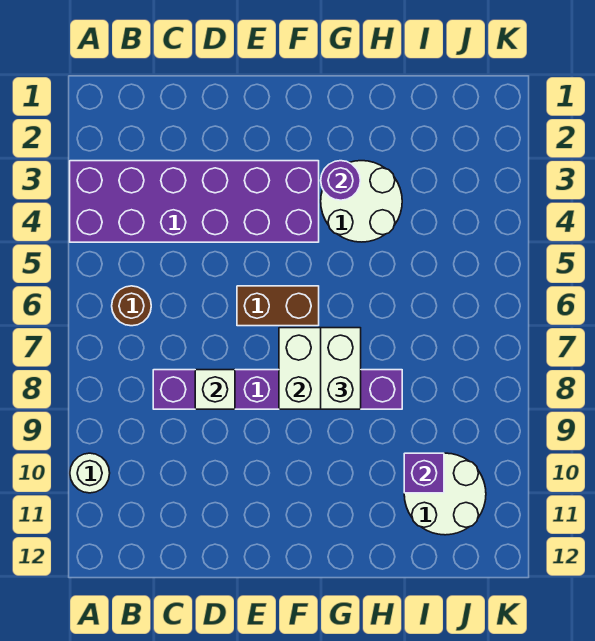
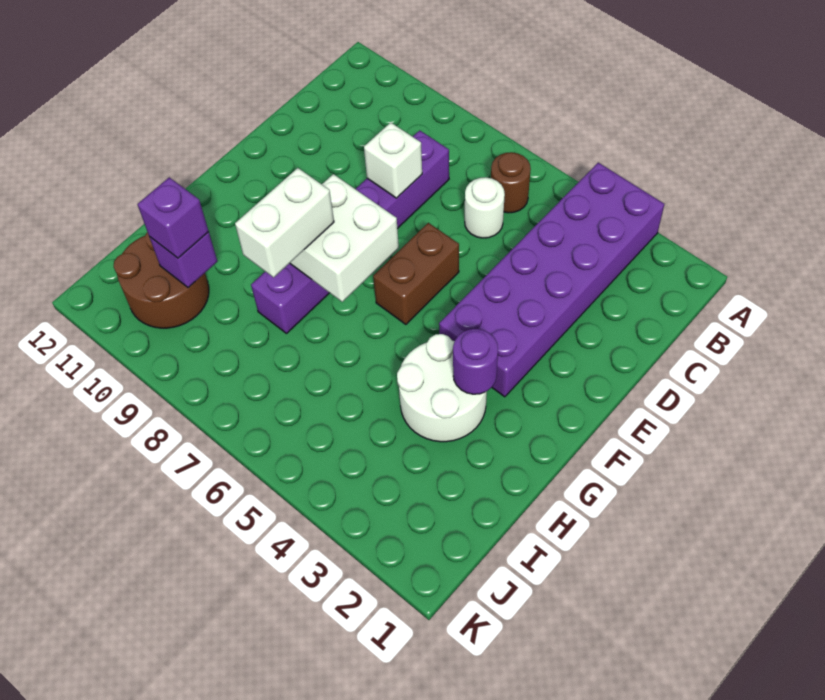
white round brick A10 level 1 -> white round brick C6 level 1
white brick G7:G8 level 3 -> white brick G8:H8 level 3
white round brick I10:J11 level 1 -> brown round brick I10:J11 level 1
none -> purple brick I10 level 3

